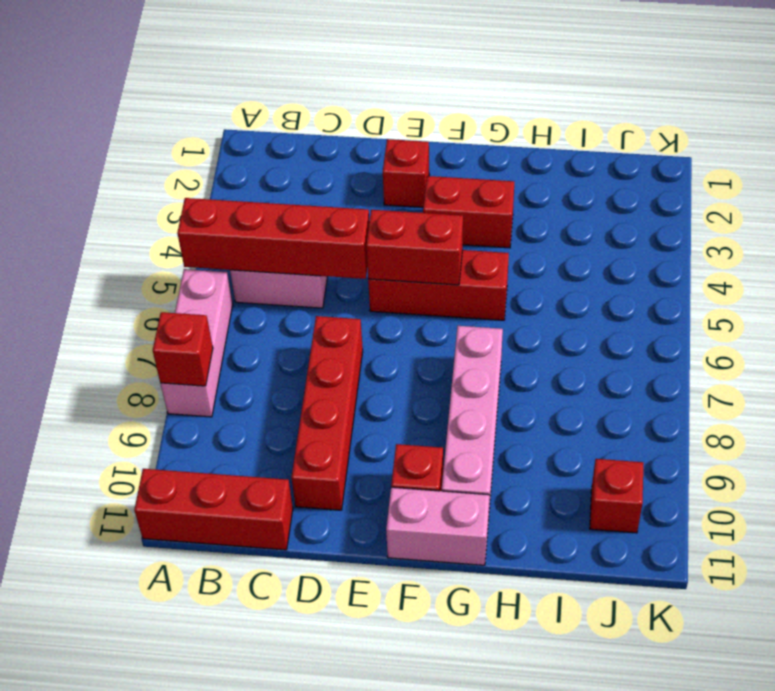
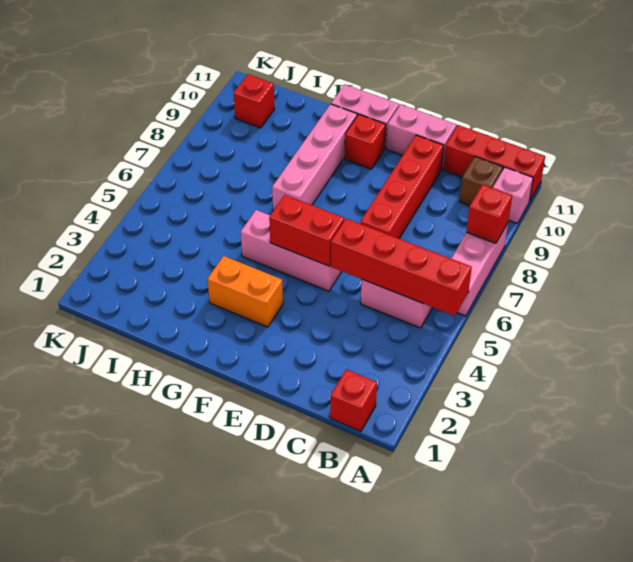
none -> pink brick A10 level 1
none -> brown brick B10 level 1
none -> pink brick D11:E11 level 1
red brick E2 level 1 -> red brick B1 level 1
red brick E5:G5 level 1 -> pink brick E5:G5 level 1
red brick F3:G3 level 1 -> orange brick F3:G3 level 1

